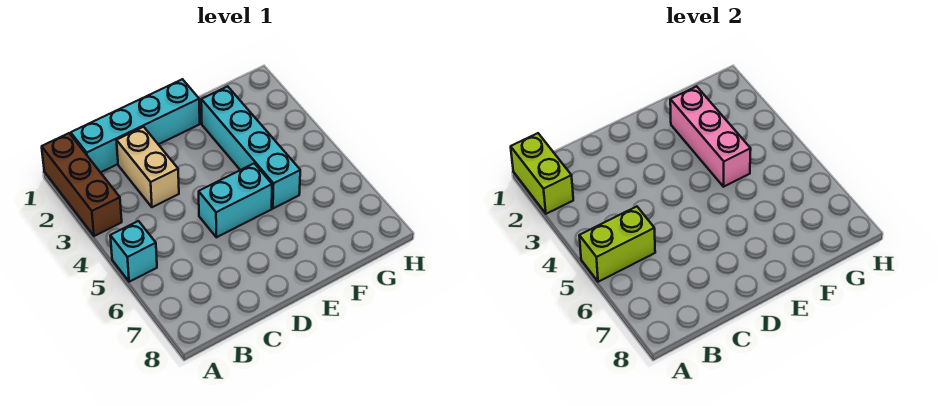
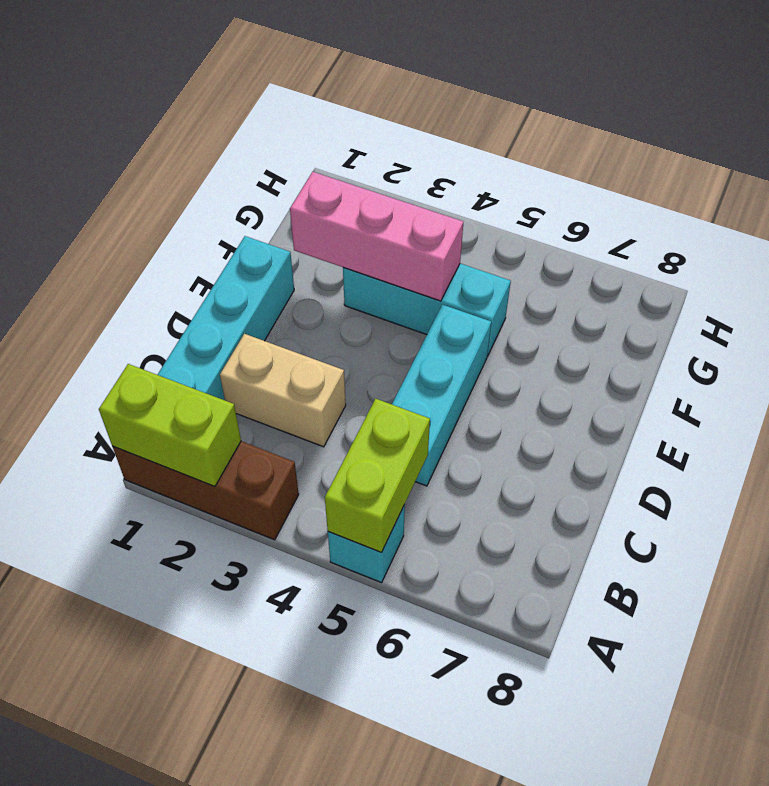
cyan brick D5:E5 level 1 -> cyan brick C5:E5 level 1
cyan brick F2:F5 level 1 -> cyan brick F3:F5 level 1

